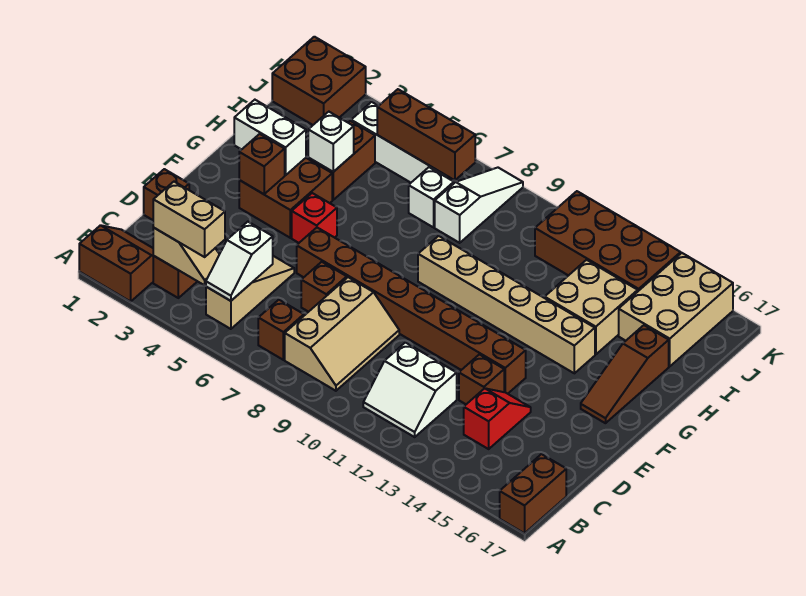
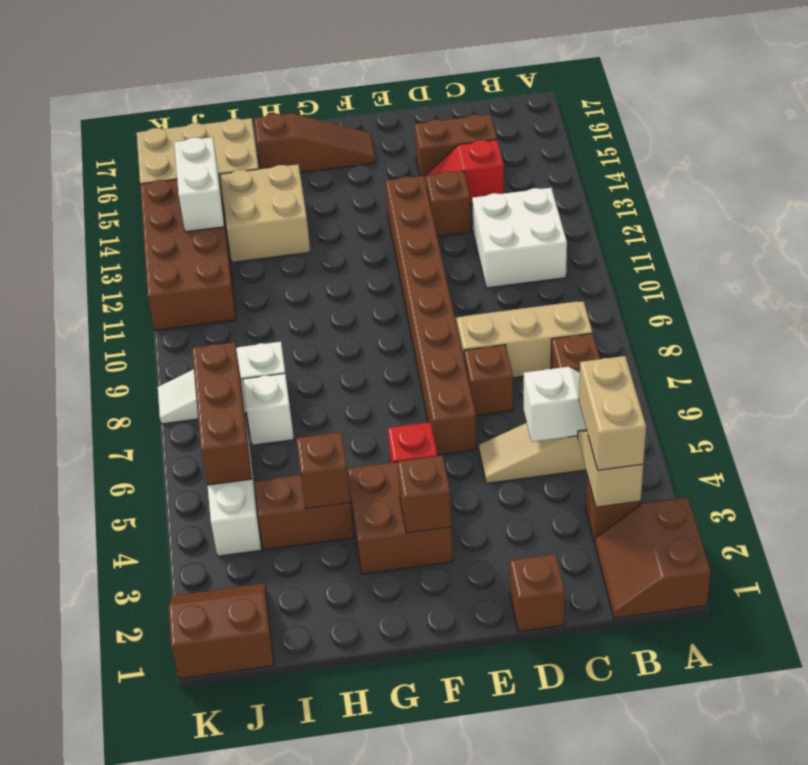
brown brick A17:B17 level 1 -> brown brick C15:D15 level 1
white slope B11:C12 level 1 top C -> white brick B11:C12 level 1
white brick G2:G3 level 2 -> white brick J13:J14 level 2
tan brick G9:G14 level 1 -> none
white brick H4 level 2 -> brown brick H4 level 2
brown brick J1:K2 level 1 -> brown slope J1:K2 level 1 top 1

